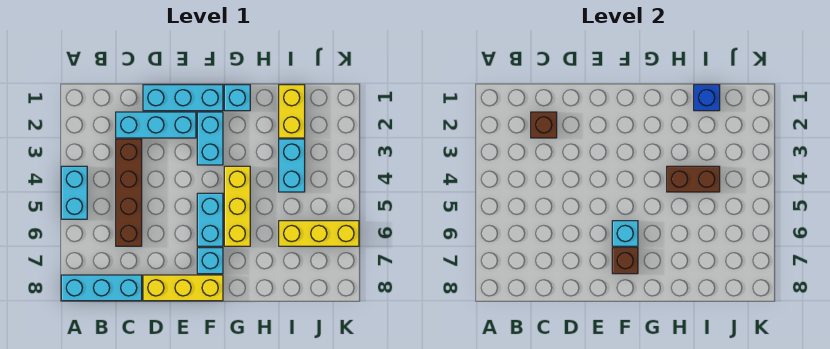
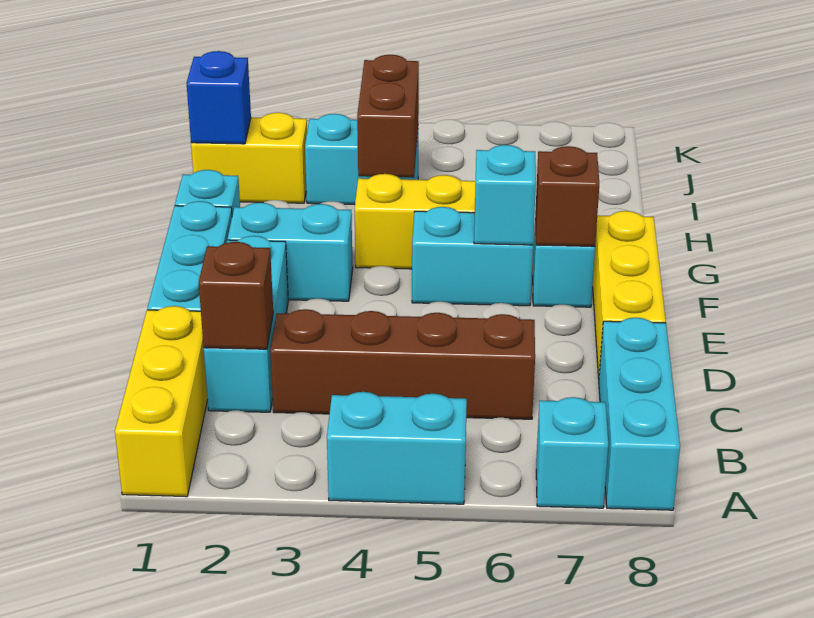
none -> cyan brick A7 level 1
yellow brick I6:K6 level 1 -> yellow brick A1:C1 level 1

